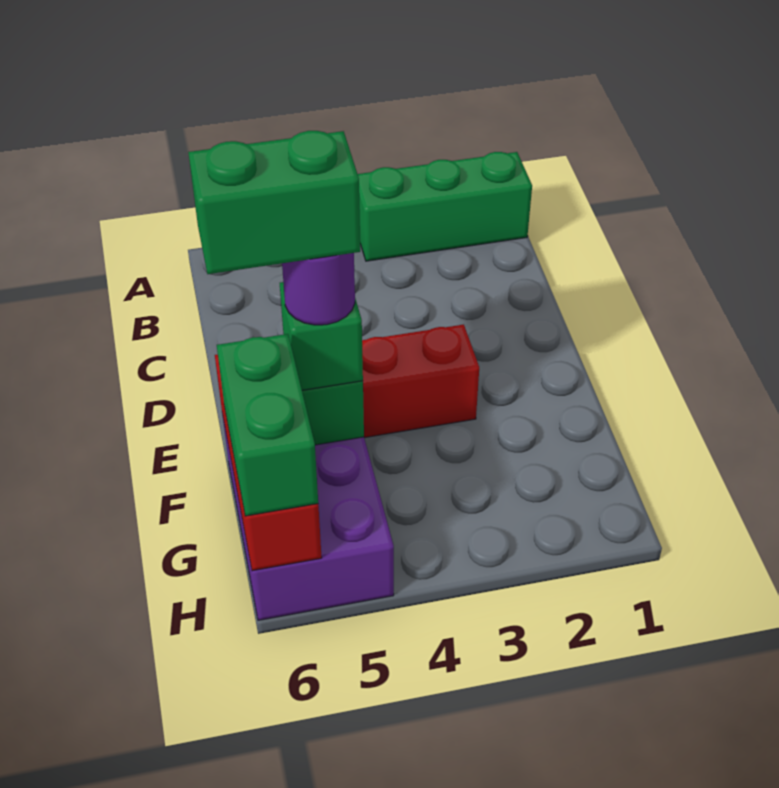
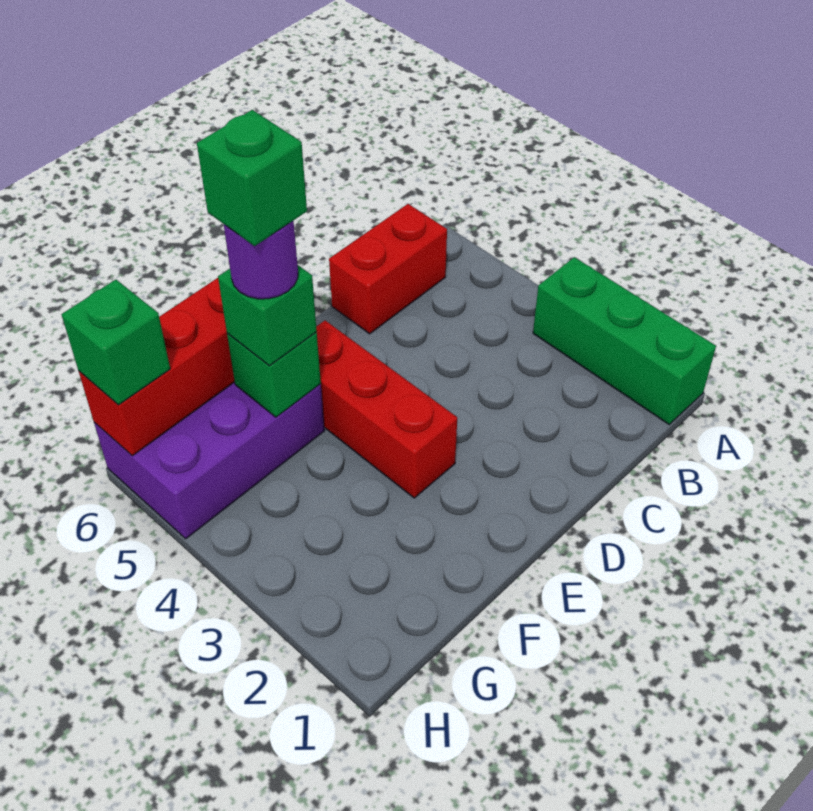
none -> red brick B6:C6 level 1
green brick F5:F6 level 5 -> green brick F5 level 5
green brick G6:H6 level 3 -> green brick H6 level 3

